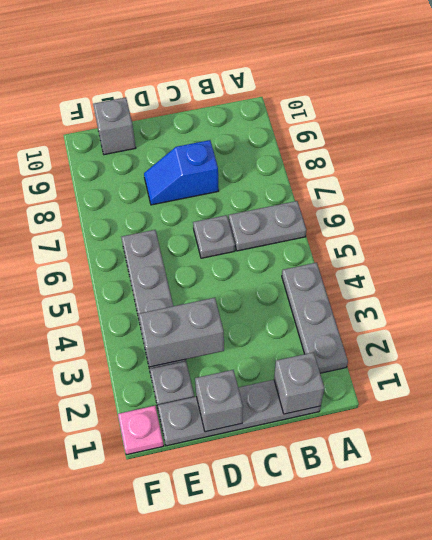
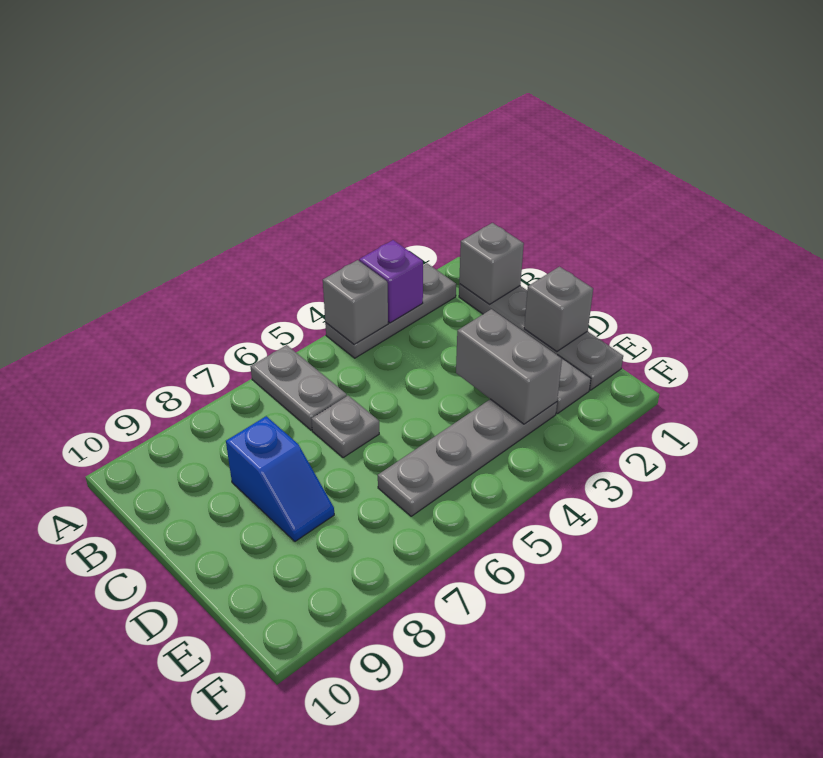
none -> purple brick A3 level 2
grey brick E10 level 1 -> grey brick A4 level 2
pink plate F1 level 1 -> none

